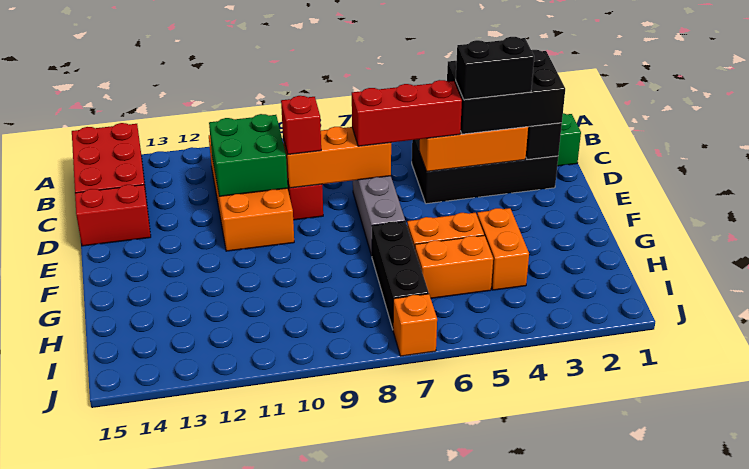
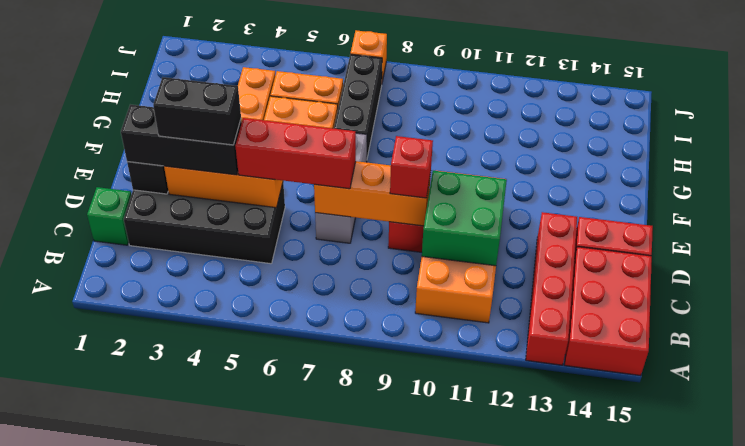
none -> red brick A13:D13 level 1
black brick C2:D4 level 3 -> black brick D2:D4 level 3

